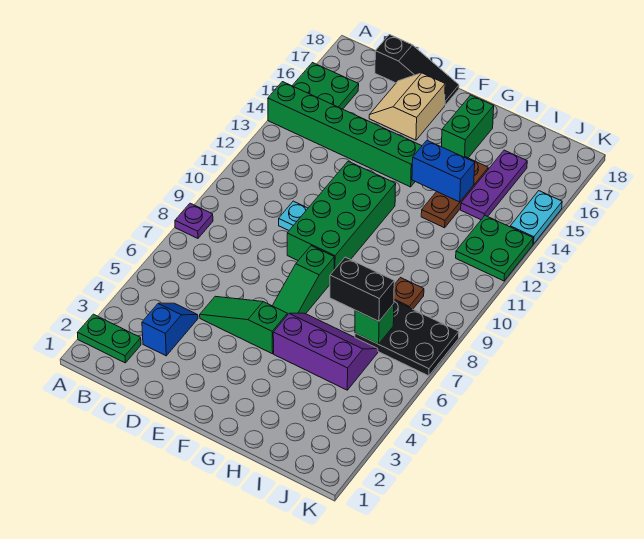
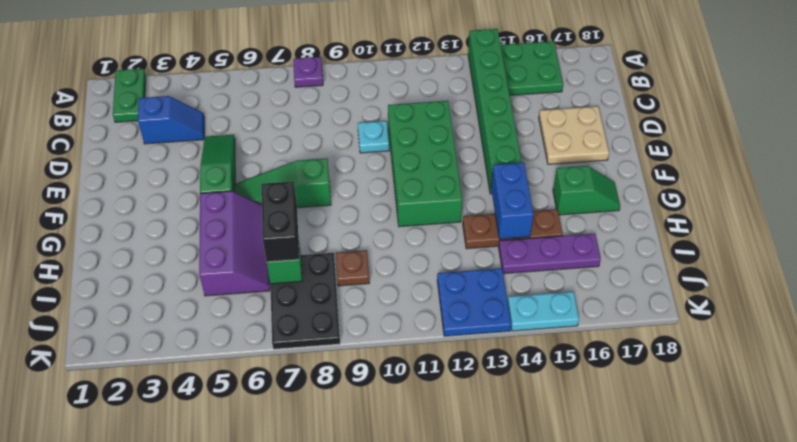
black slope C18:E18 level 1 top C -> none
tan slope D16:E17 level 1 top E -> tan plate D16:E17 level 1
green brick E9:F12 level 1 -> green brick D11:G12 level 1
green brick G16:G17 level 1 -> green slope G16:G17 level 1 top 16
green plate J12:K13 level 1 -> blue plate J12:K13 level 1

